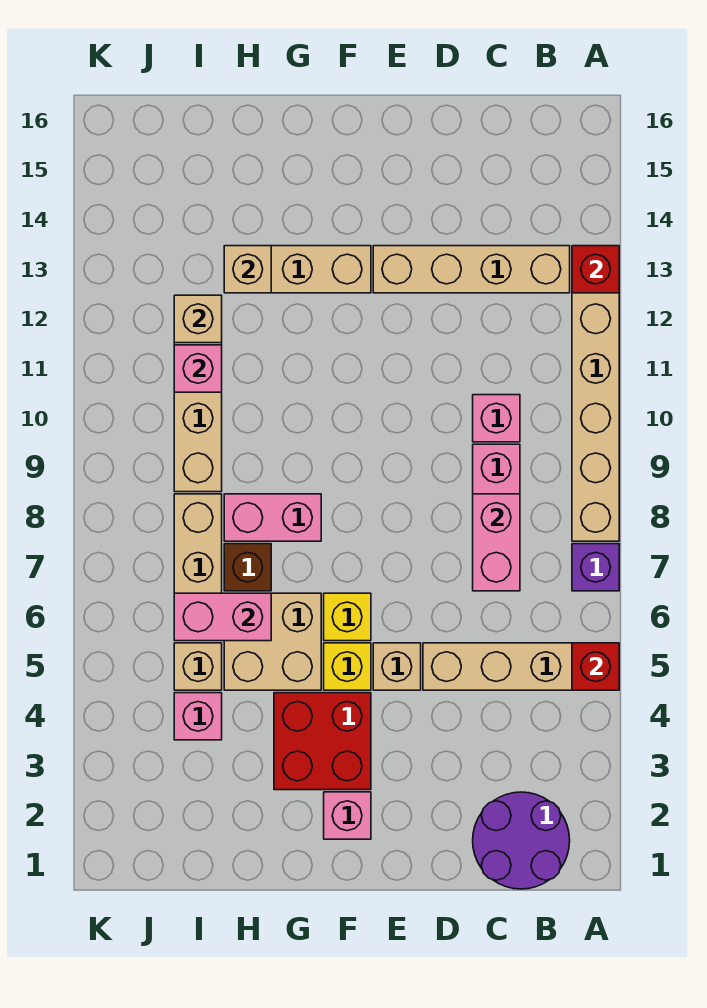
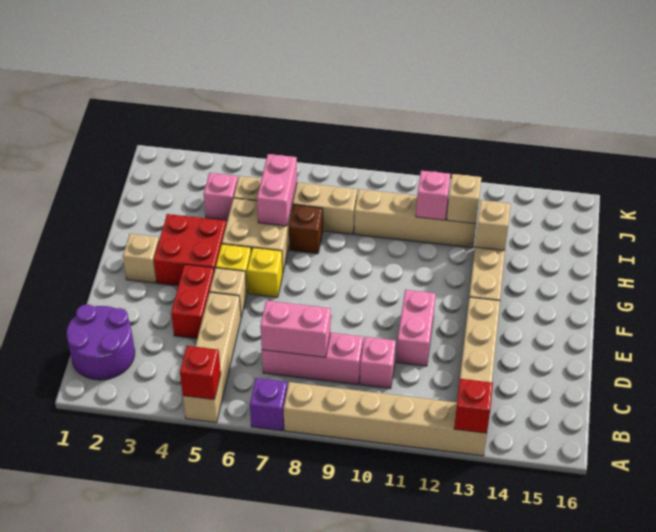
none -> red brick D4:E4 level 1
pink brick F2 level 1 -> tan brick F2 level 1
pink brick G8:H8 level 1 -> pink brick D11:E11 level 1

